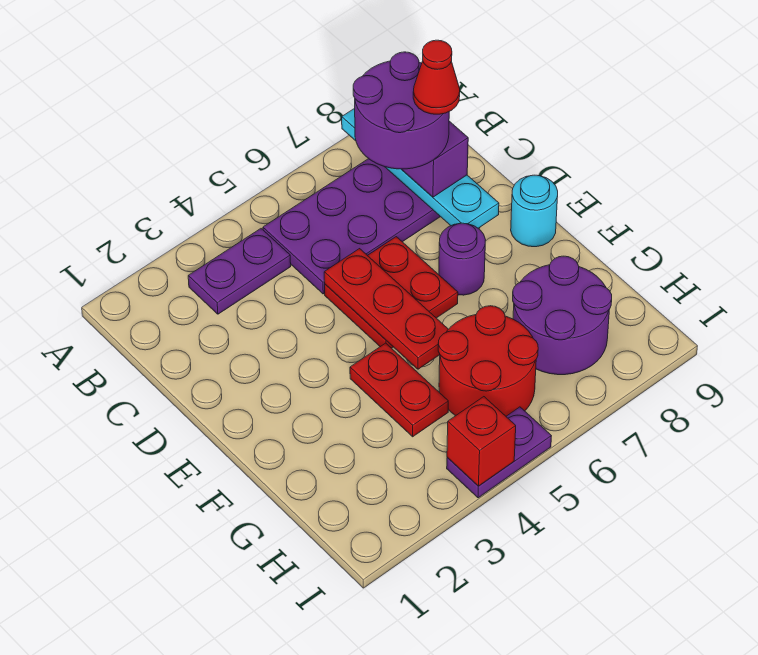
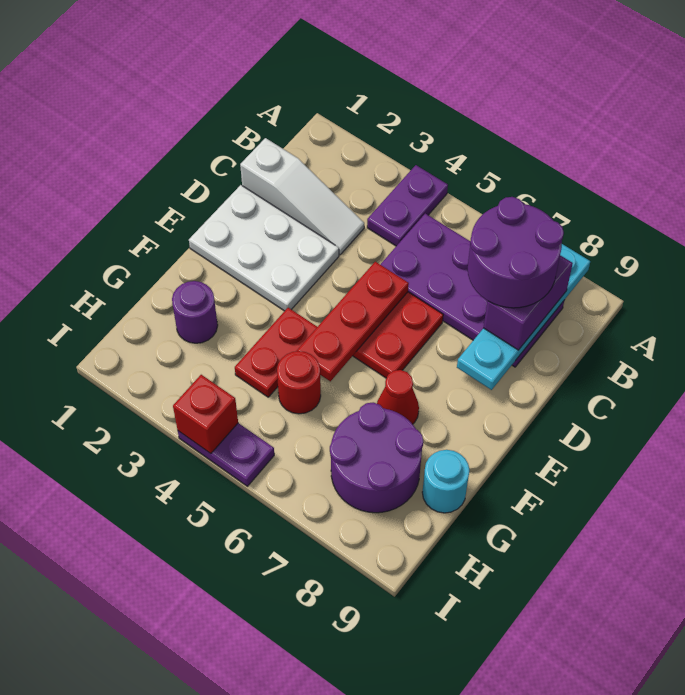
purple plate B3:B4 level 1 -> purple plate A4:B4 level 1
none -> white slope C1:C3 level 1 top 1
red cone C8 level 5 -> red cone F7 level 1
none -> white plate D1:E3 level 1
purple round brick E7 level 1 -> purple round brick G2 level 1
cyan round brick E9 level 1 -> cyan round brick G9 level 1
red round brick G5:H6 level 1 -> red round brick G5 level 1

